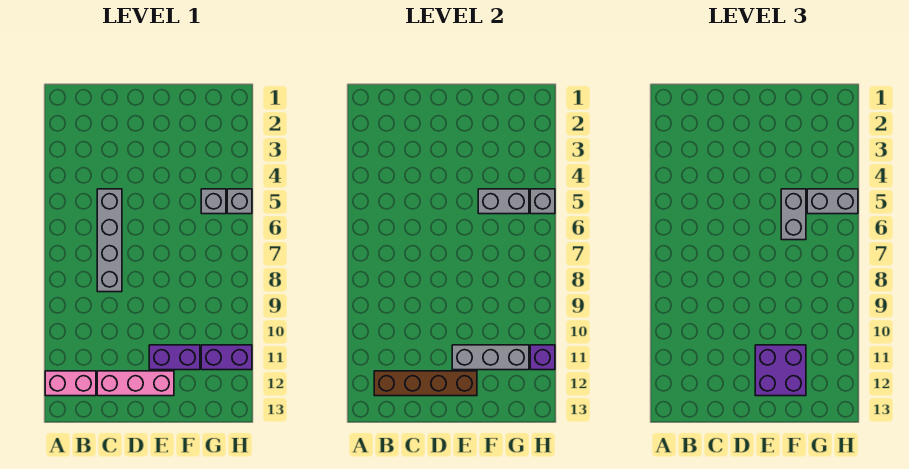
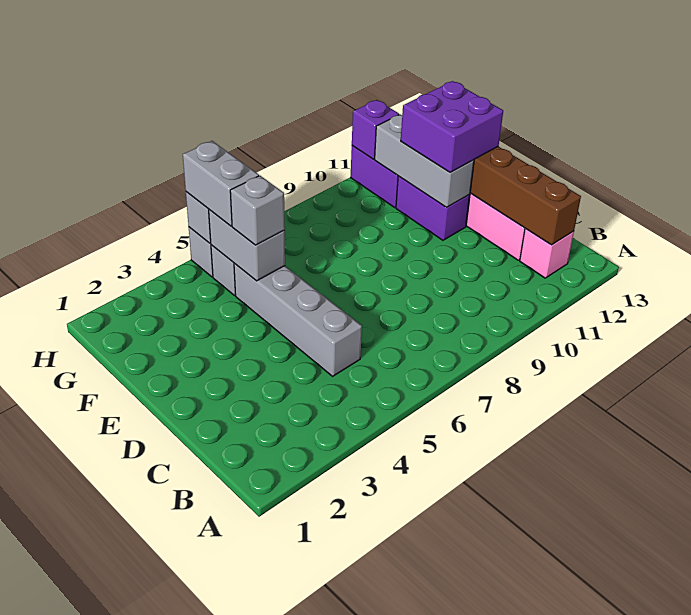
pink brick A12:B12 level 1 -> pink brick B12 level 1
grey brick C5:C8 level 1 -> grey brick C5:F5 level 1
grey brick F5:F6 level 3 -> grey brick F5 level 3

